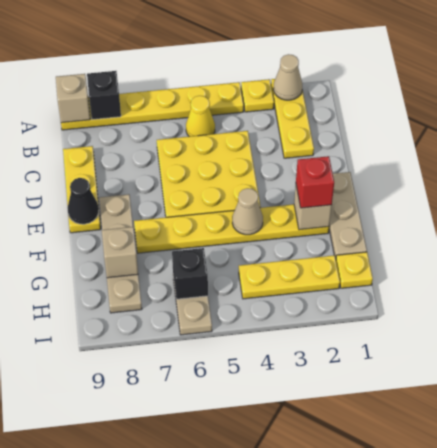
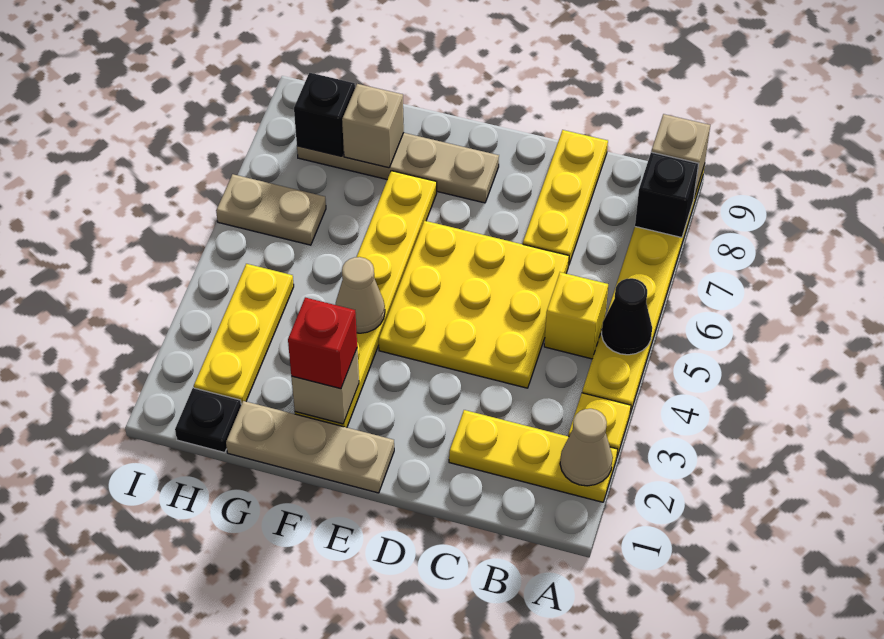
yellow cone B5 level 1 -> yellow brick B5 level 1
yellow plate C9:E9 level 1 -> yellow plate C7:C9 level 1
black cone E9 level 2 -> black cone A5 level 2
yellow plate H1 level 1 -> black plate H1 level 1
black brick H6 level 2 -> black brick H8 level 2

